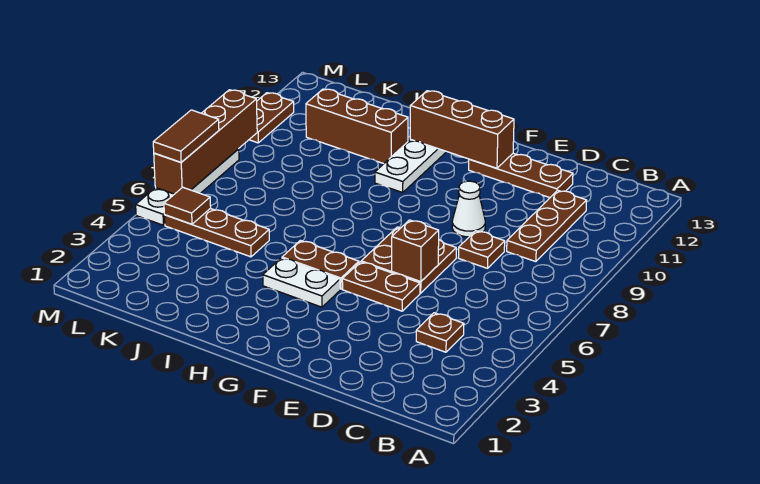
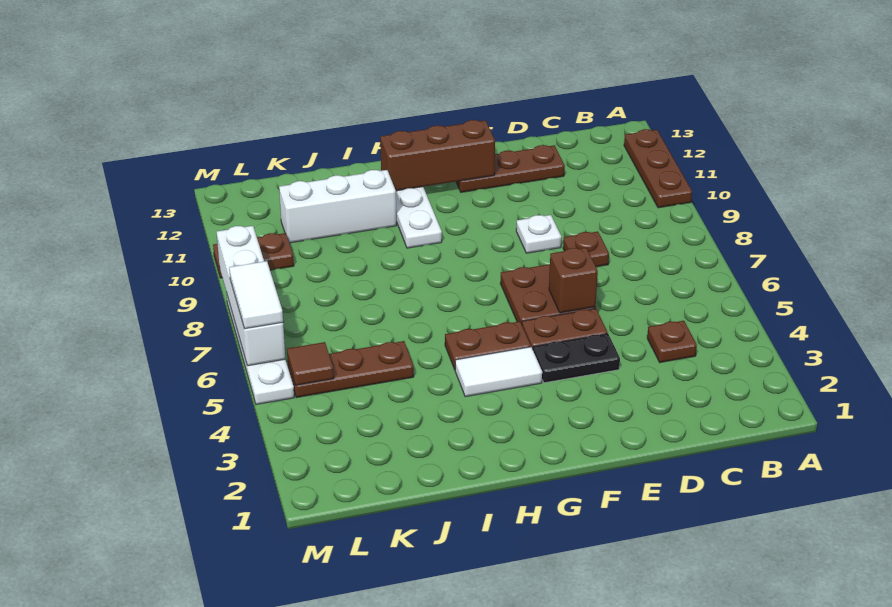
brown plate C9:C11 level 1 -> brown plate A10:A12 level 1
none -> black plate E4:F4 level 1
white cone E9 level 1 -> white plate E9 level 1
white plate G4:H4 level 1 -> white tile G4:H4 level 1
brown brick I11:K11 level 1 -> white brick I11:K11 level 1
brown brick M6:M9 level 2 -> white brick M6:M9 level 2
brown tile M6:M7 level 3 -> white tile M6:M7 level 3
brown plate M10:M11 level 1 -> brown plate L10:M10 level 1

